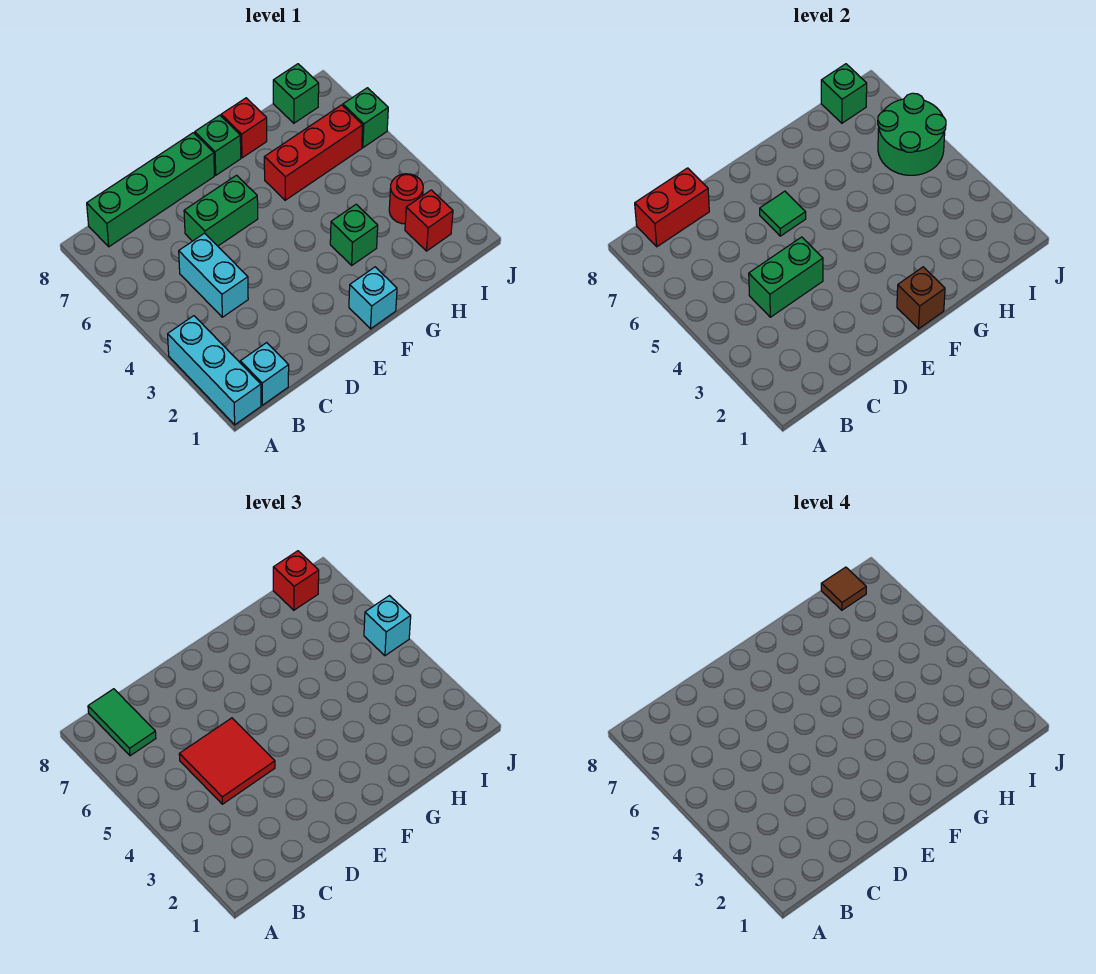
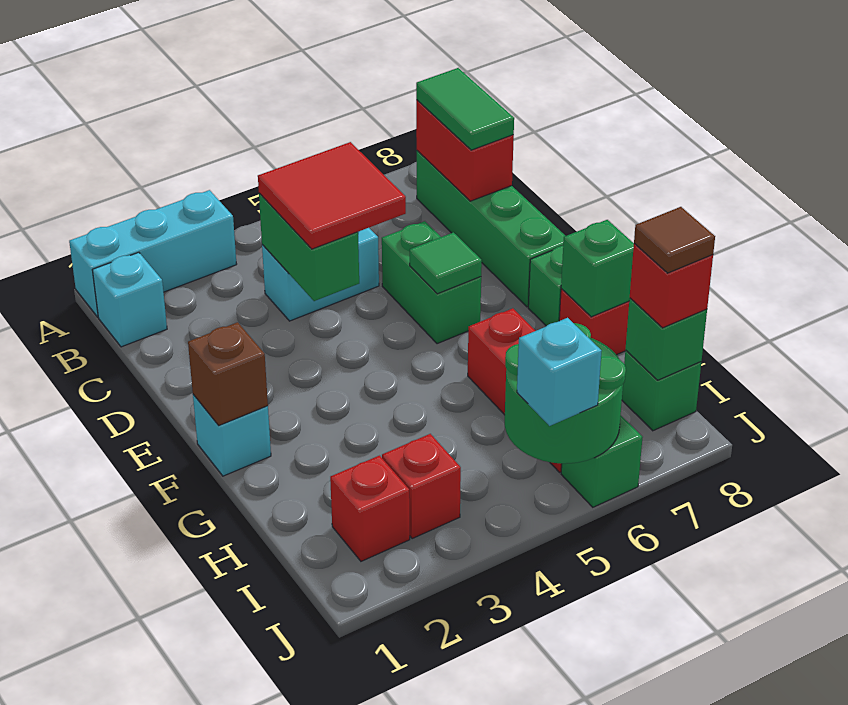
green tile B7:B8 level 3 -> green tile B8:C8 level 3
green brick G3 level 1 -> green brick G8 level 2
red round brick I3 level 1 -> red brick I3 level 1

